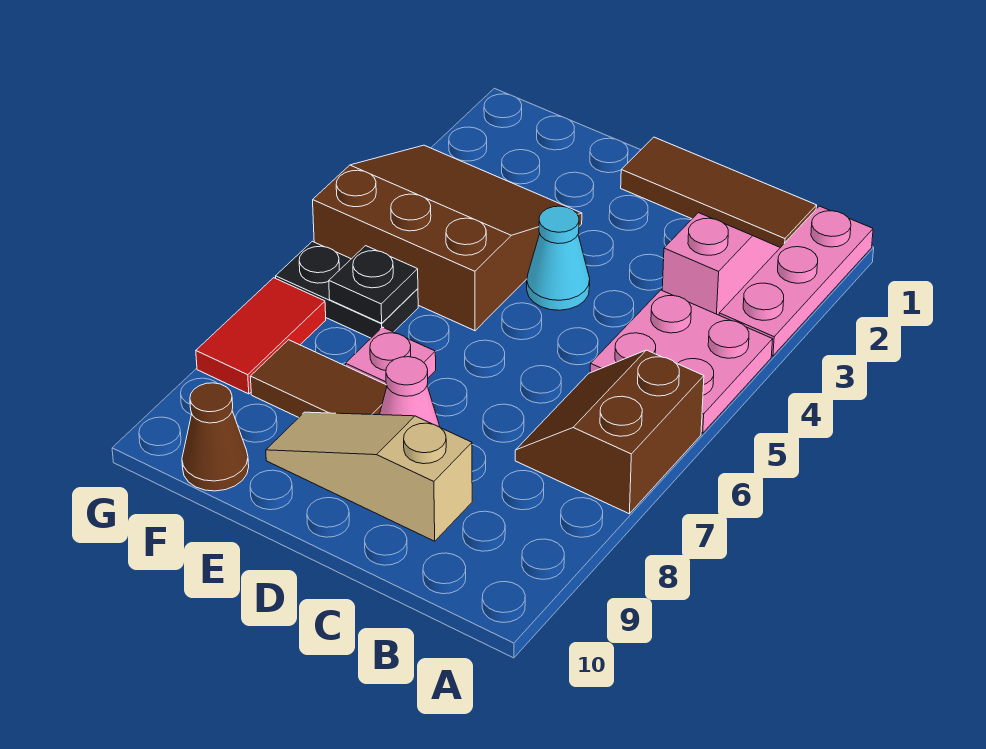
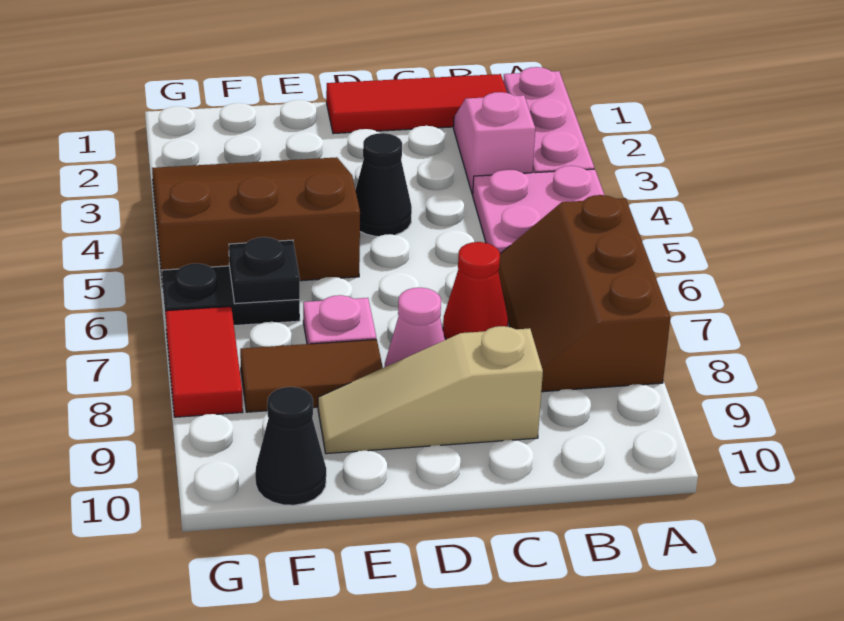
brown slope A6:B7 level 1 top A -> brown slope A6:B8 level 1 top A
brown tile B1:D1 level 1 -> red tile B1:D1 level 1
none -> red cone C7 level 1
cyan cone D4 level 1 -> black cone D4 level 1
brown cone F10 level 1 -> black cone F10 level 1

